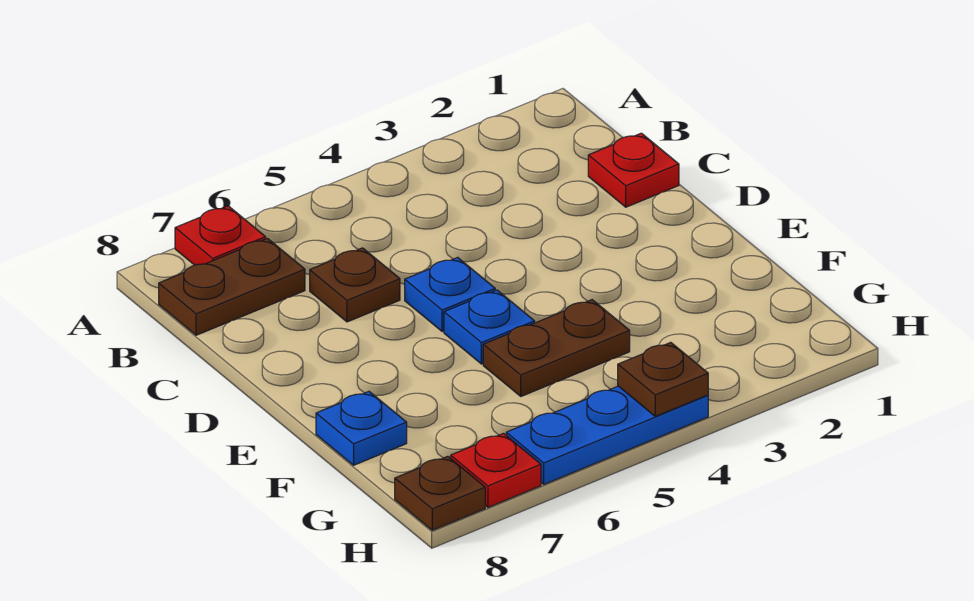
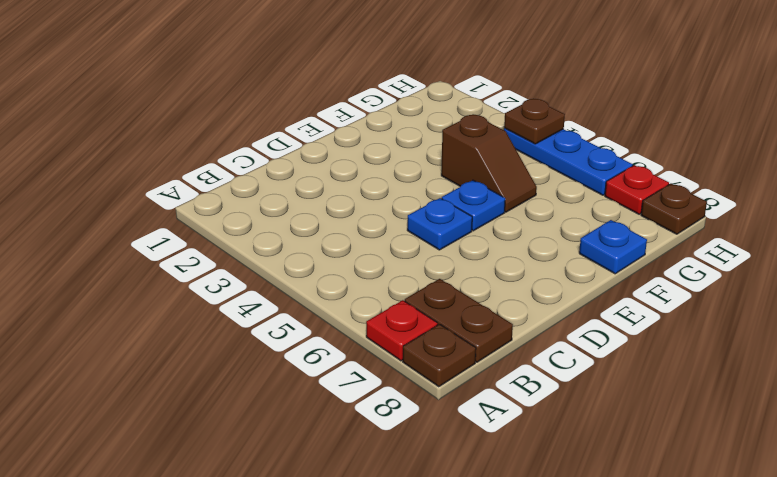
red plate C1 level 1 -> none
brown plate C6 level 1 -> brown plate A8 level 1
brown plate F4:F5 level 1 -> brown slope F4:F5 level 1 top 4

